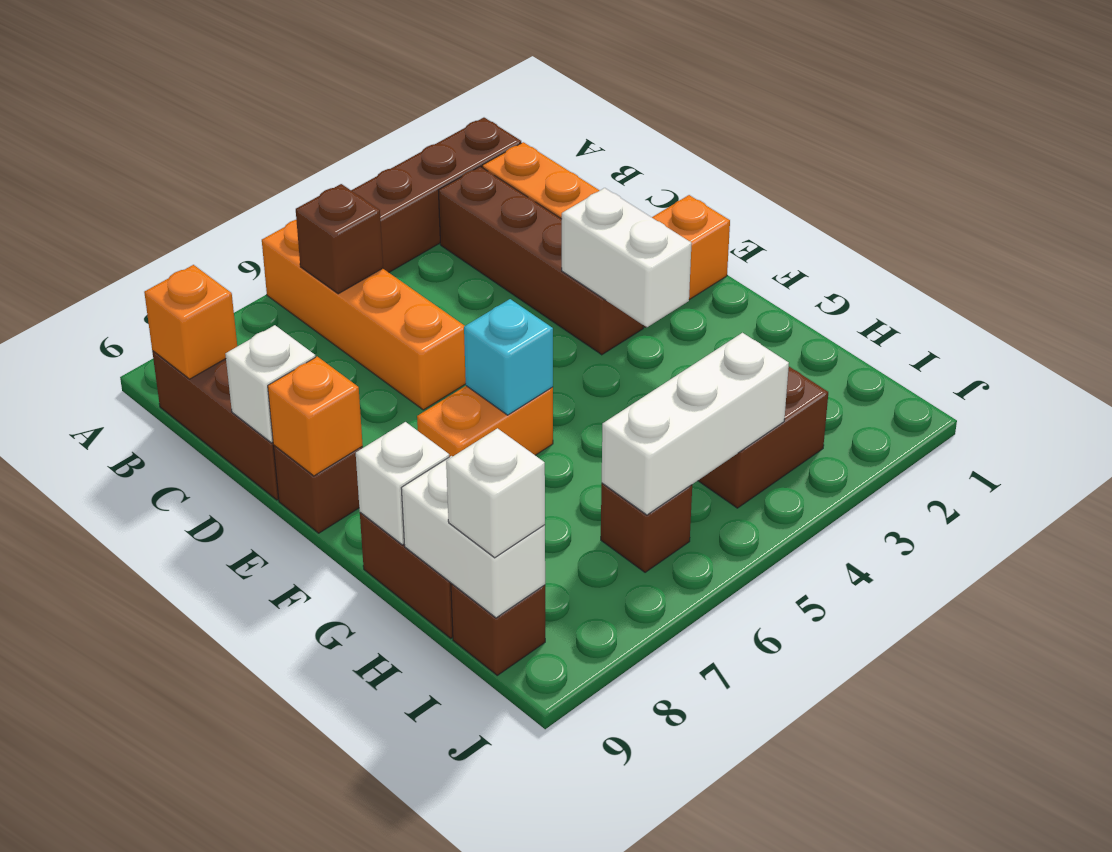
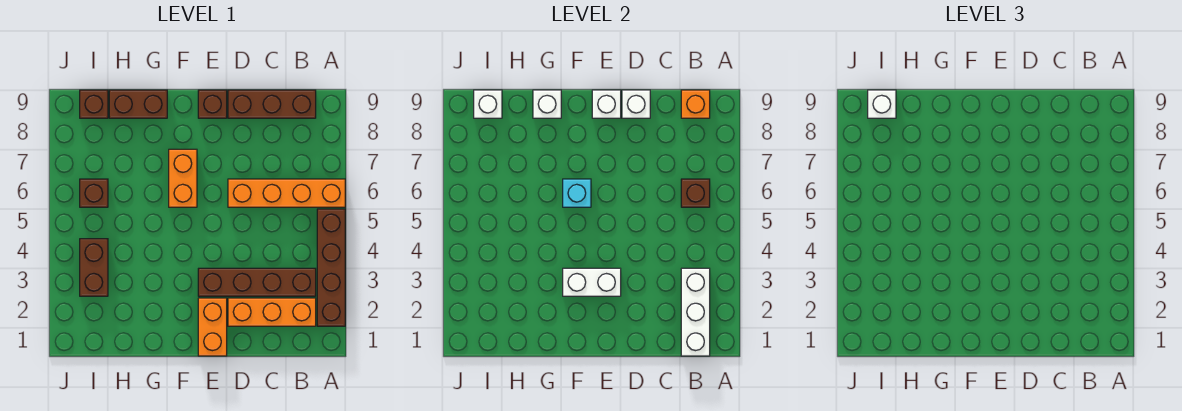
orange brick E9 level 2 -> white brick E9 level 2
white brick H9:I9 level 2 -> white brick I9 level 2
white brick I4:I6 level 2 -> white brick B1:B3 level 2

